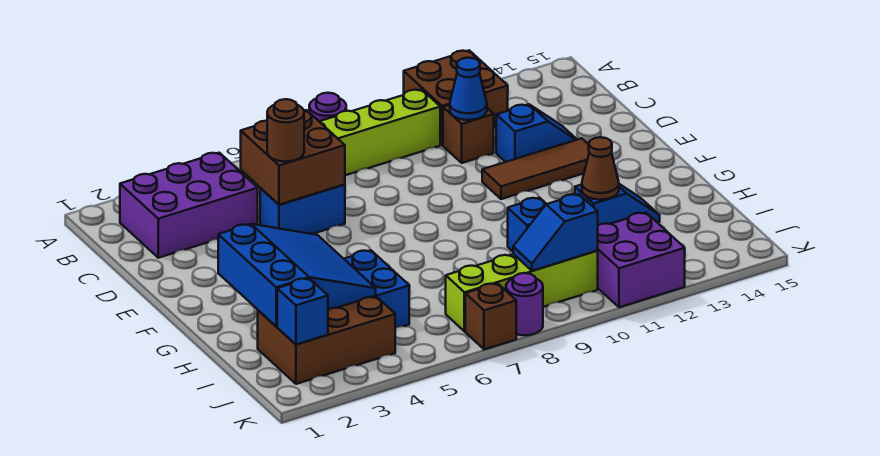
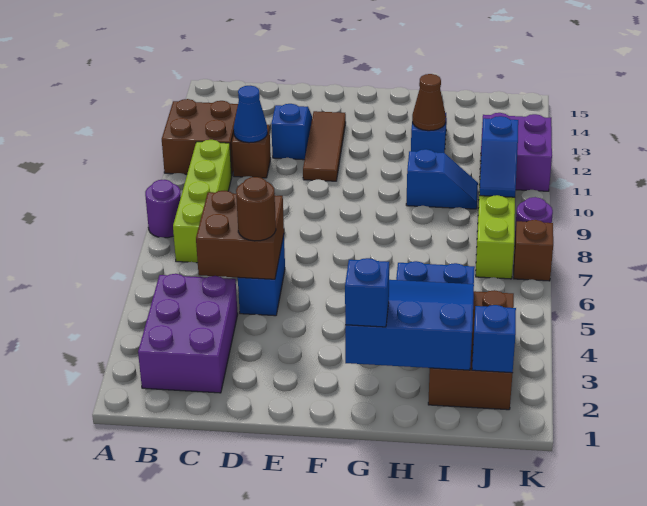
none -> blue brick G2 level 3

